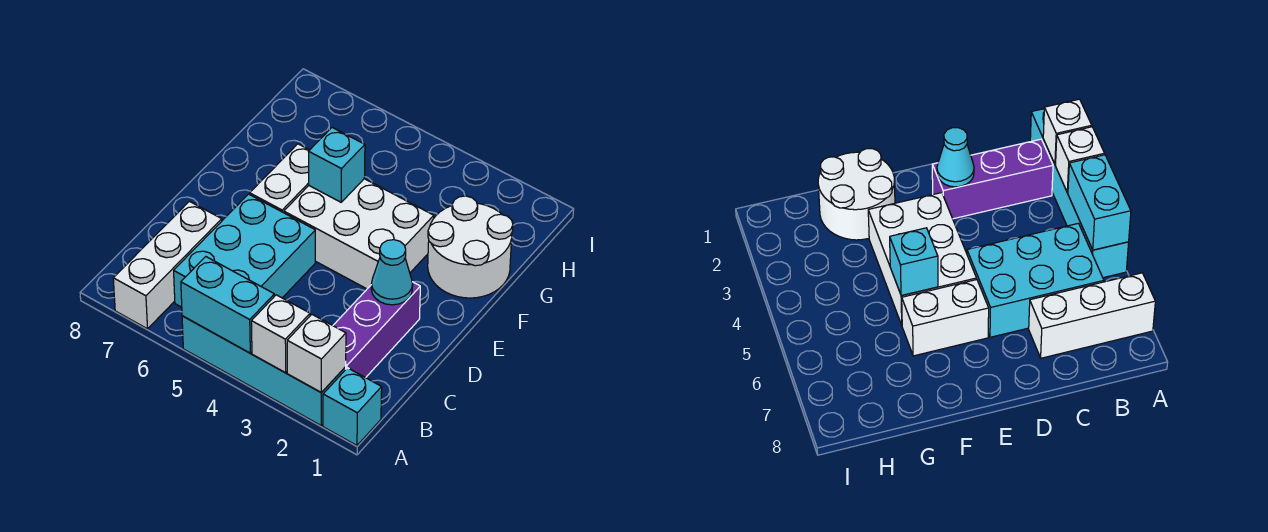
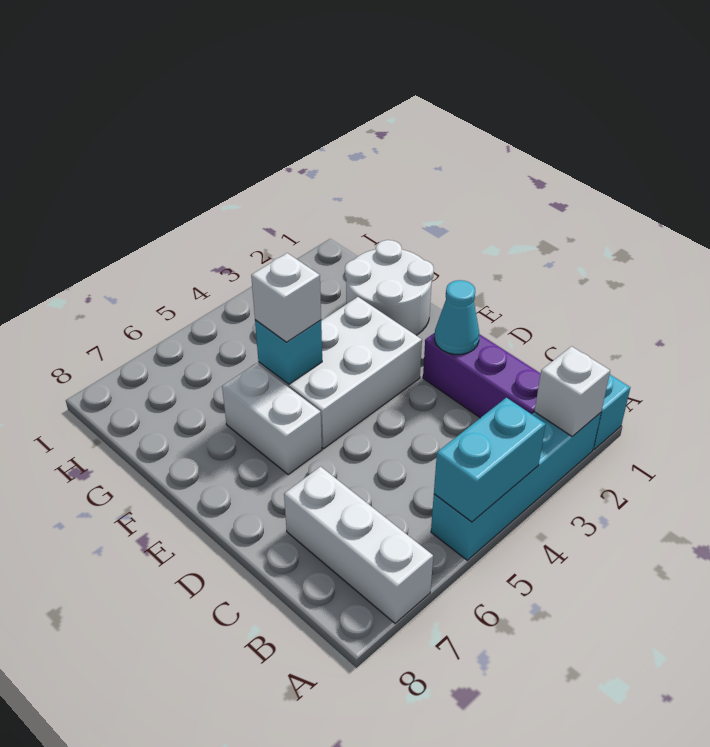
white brick A3 level 2 -> white brick F5 level 3
cyan brick B5:D6 level 1 -> none

